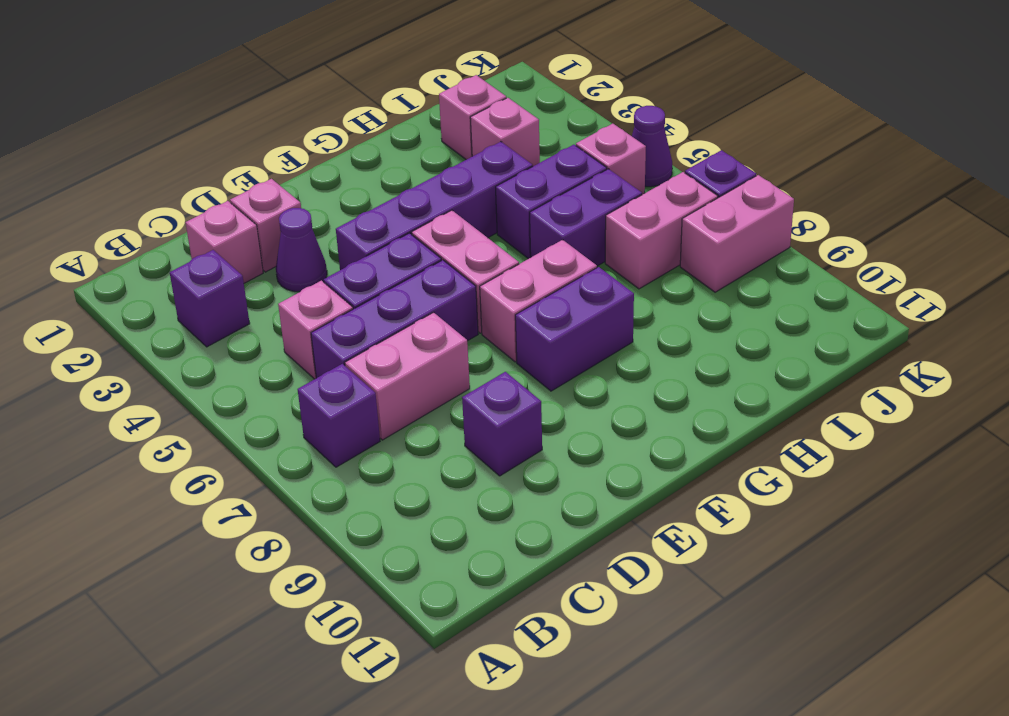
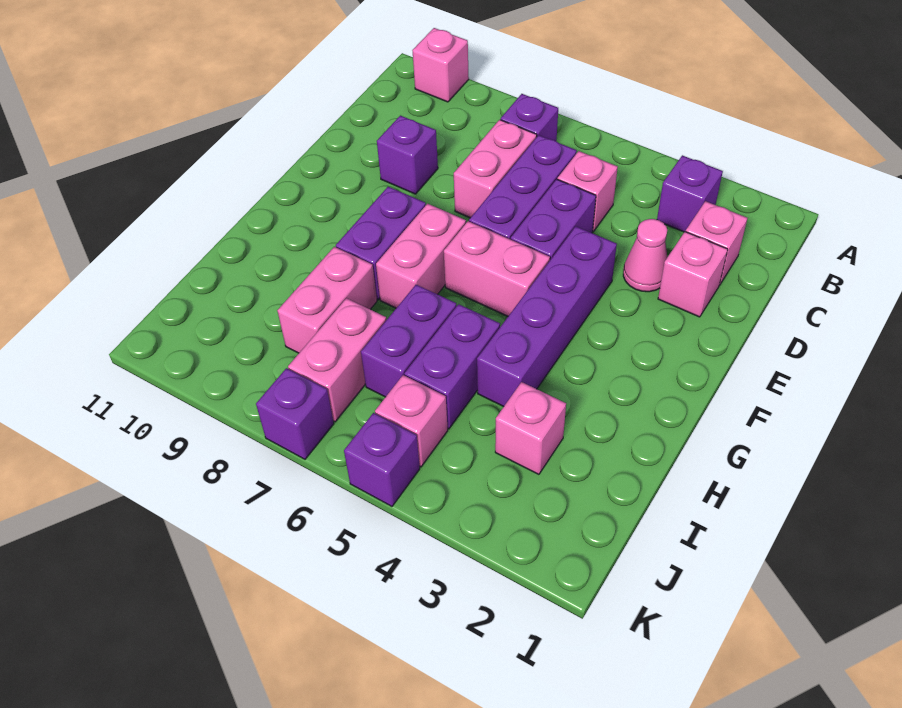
purple cone D3 level 1 -> pink cone D3 level 1
pink brick I2 level 1 -> pink brick A10 level 1
pink brick J8:K8 level 1 -> pink brick H8:I8 level 1
purple cone K5 level 1 -> purple brick K5 level 1

